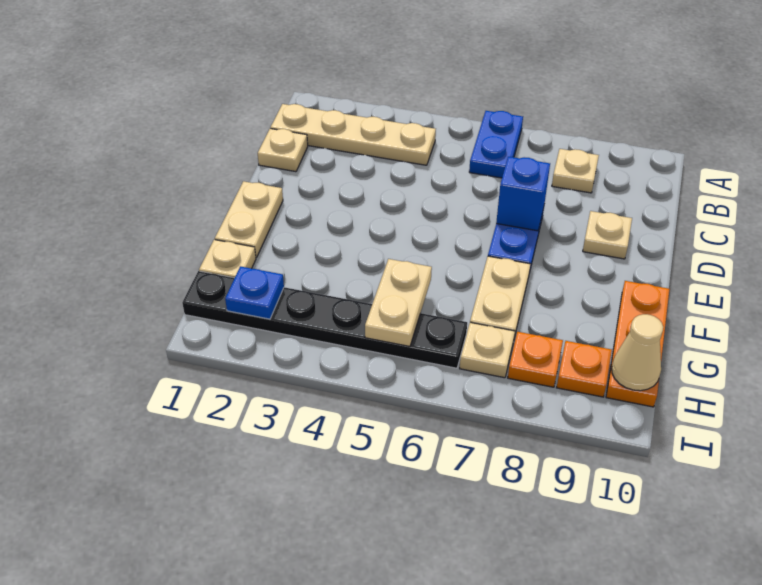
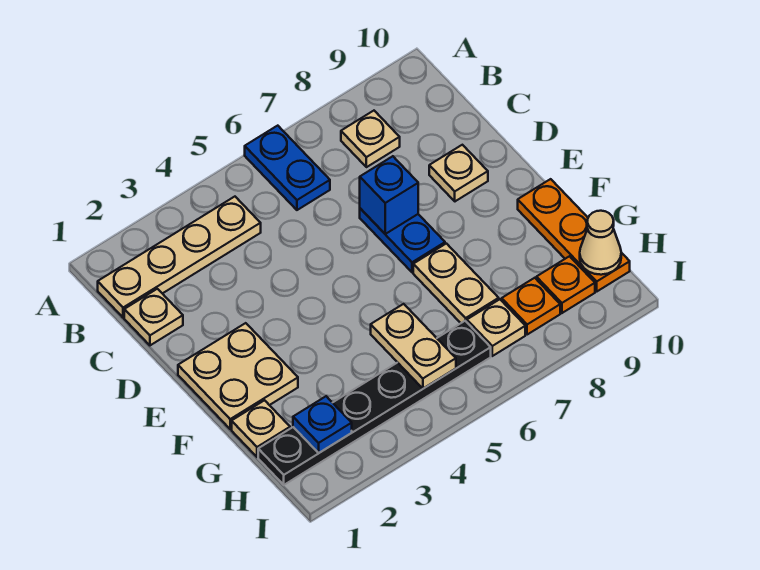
tan plate E1:F1 level 1 -> tan plate E1:F2 level 1

